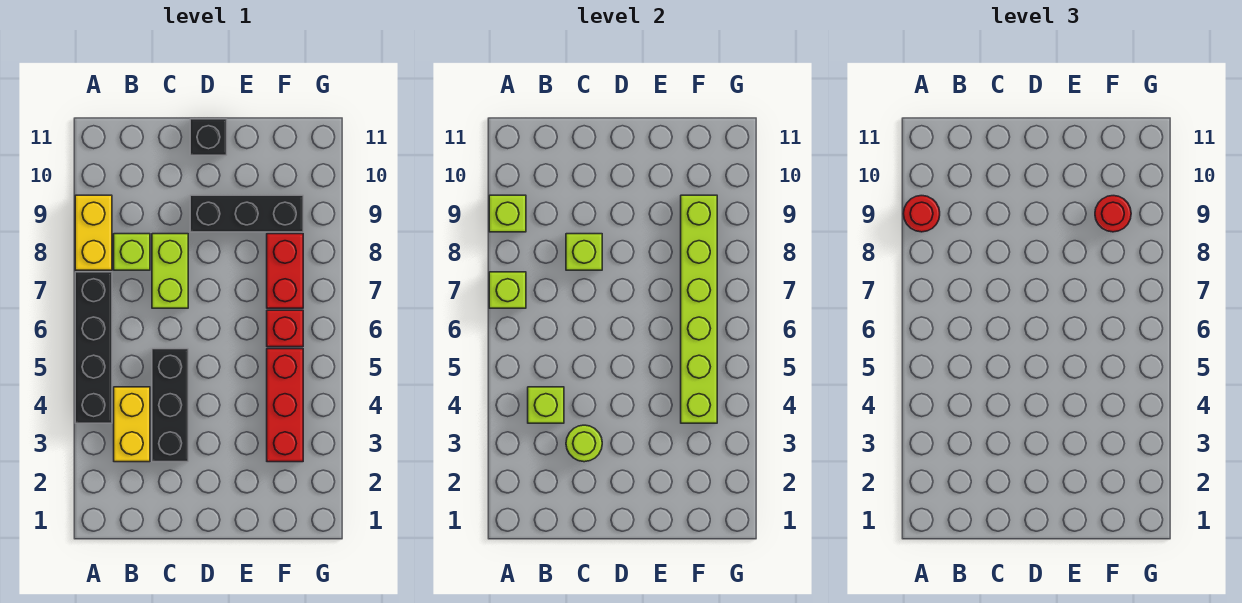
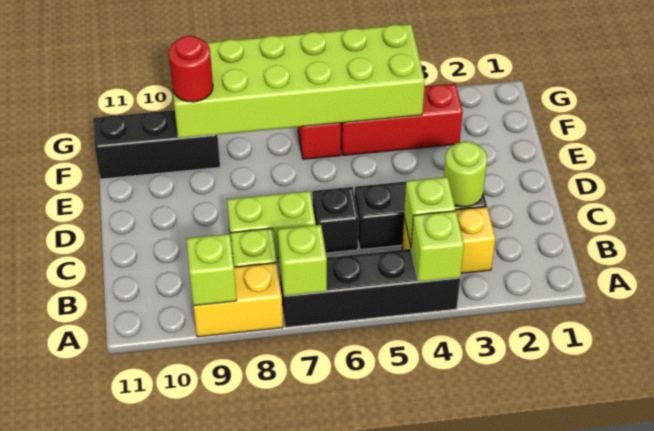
red round brick A9 level 3 -> none
lime brick C8 level 2 -> lime brick A4 level 2
black brick D9:F9 level 1 -> black brick F9:F11 level 1
black brick D11 level 1 -> black brick C6 level 1
lime brick F4:F9 level 2 -> lime brick F4:G9 level 2
red brick F7:F8 level 1 -> none

